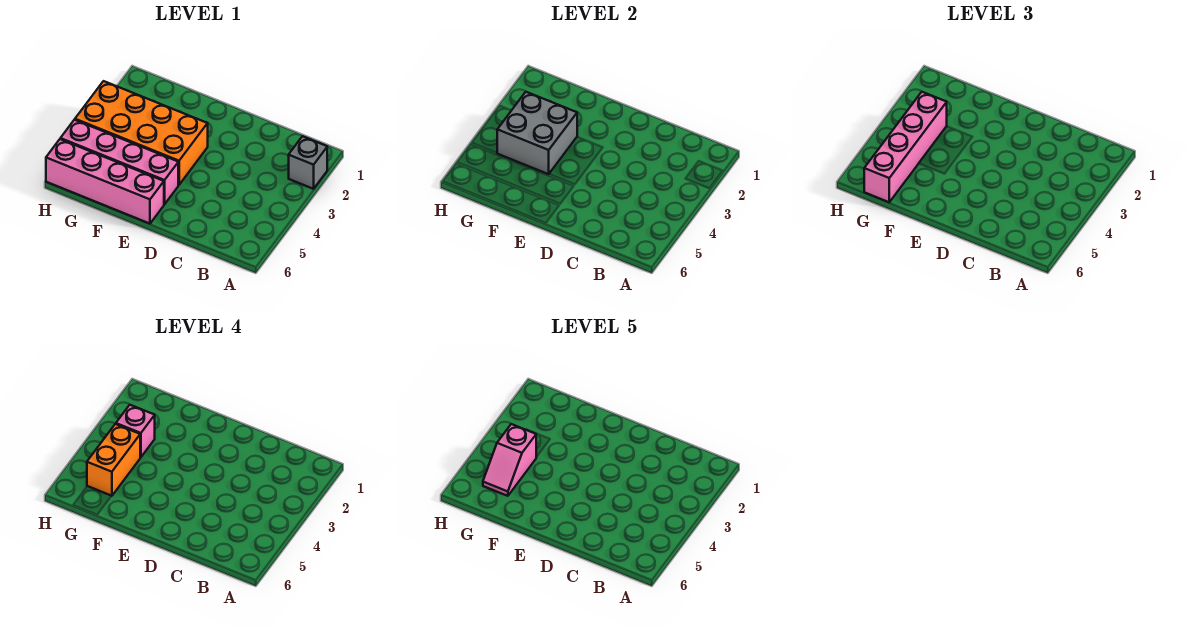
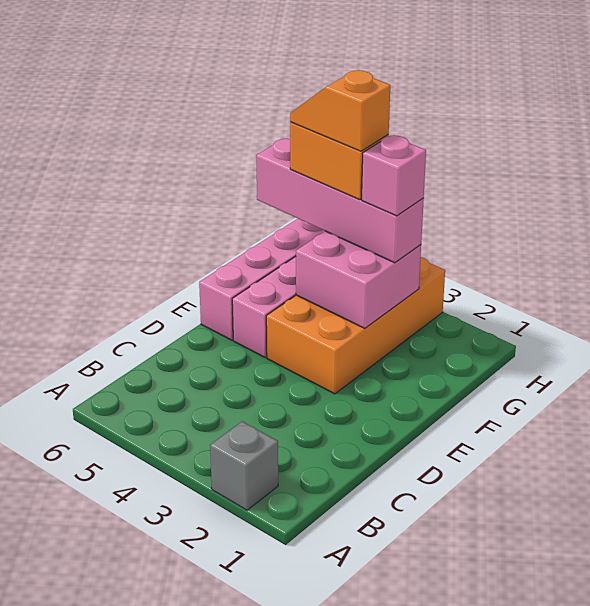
grey brick F3:G4 level 2 -> pink brick F3:G4 level 2
pink slope G4:G5 level 5 top 4 -> orange slope G4:G5 level 5 top 4

